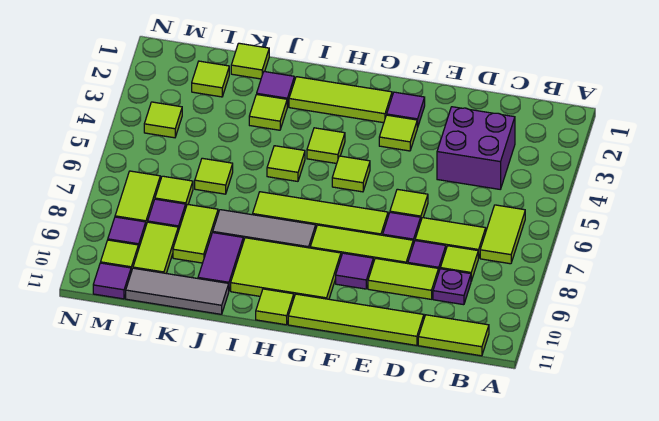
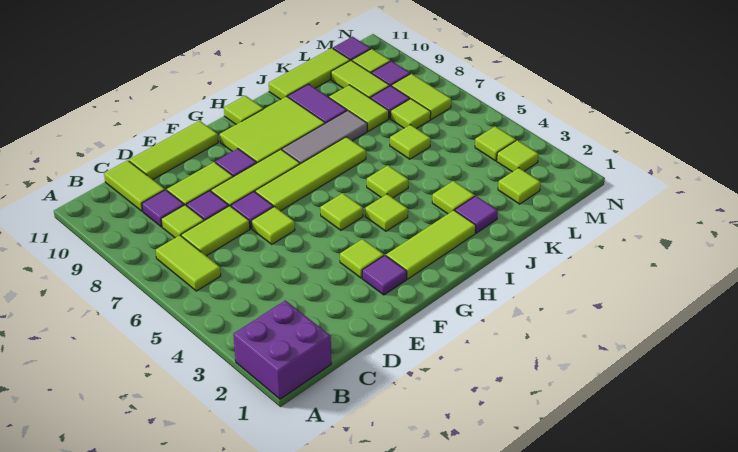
lime tile B11:C11 level 1 -> lime tile C10:C11 level 1
purple brick C3:D4 level 1 -> purple brick A1:B2 level 1
purple plate C9 level 1 -> purple tile C9 level 1
lime tile D11:G11 level 1 -> lime tile D11:F11 level 1
grey tile J11:L11 level 1 -> lime tile J11:L11 level 1
lime tile K1 level 1 -> lime tile M3 level 1

